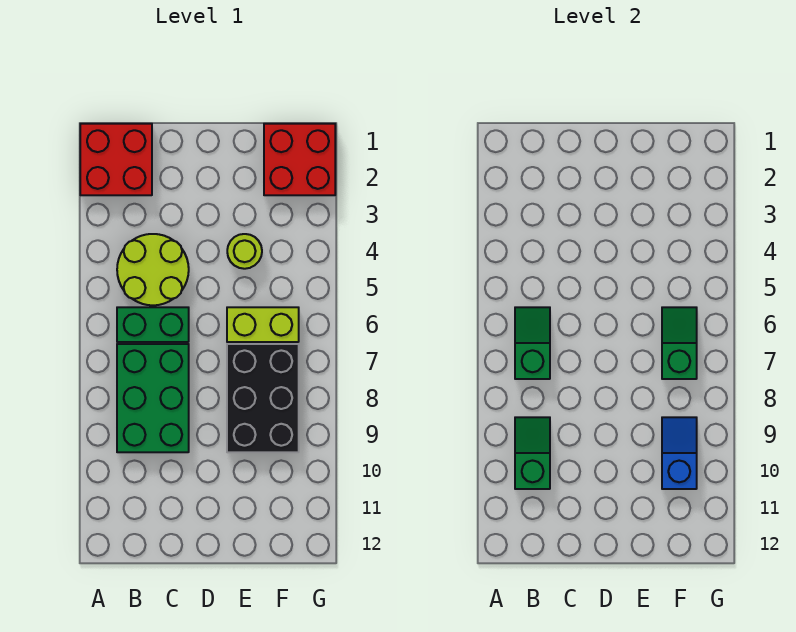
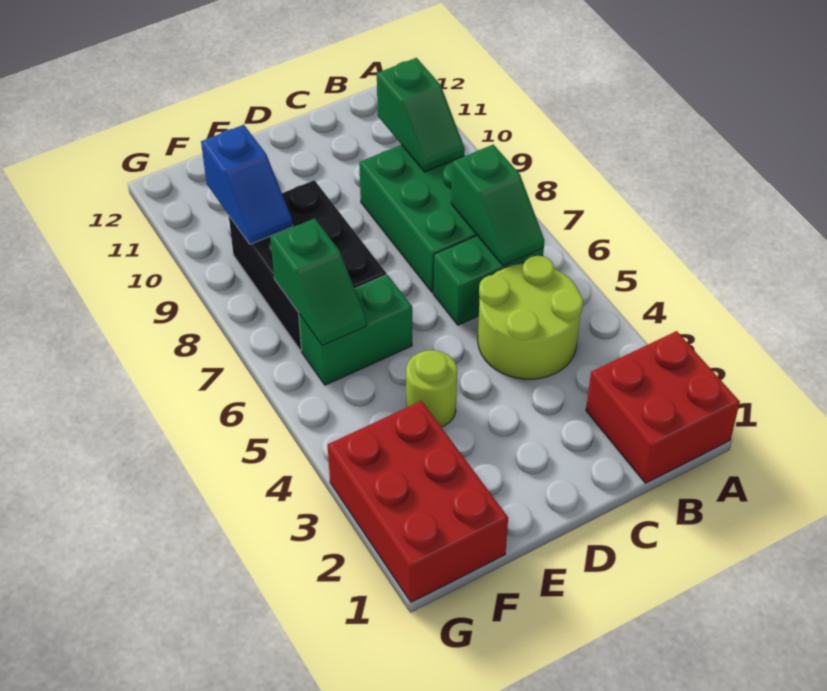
lime brick E6:F6 level 1 -> green brick E6:F6 level 1
red brick F1:G2 level 1 -> red brick F1:G3 level 1

